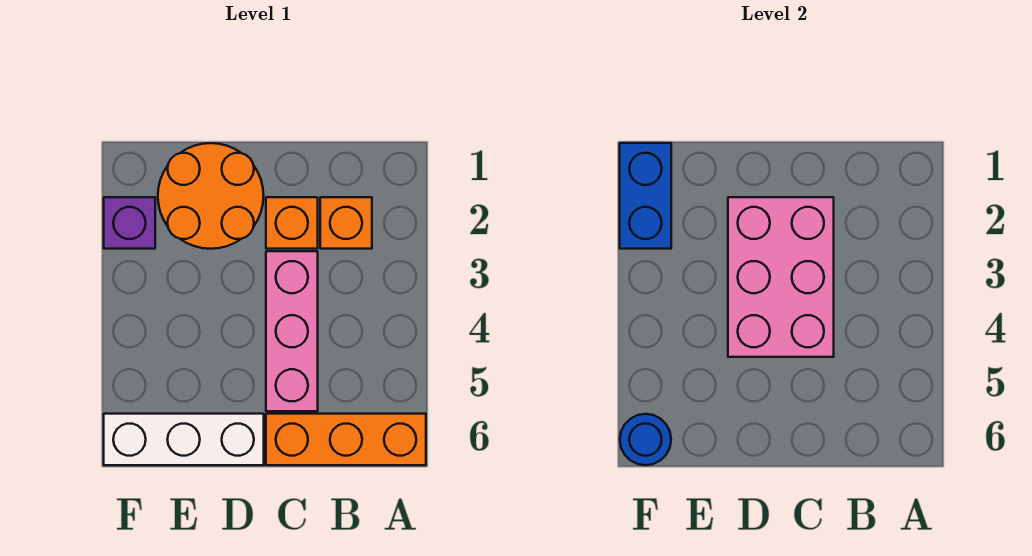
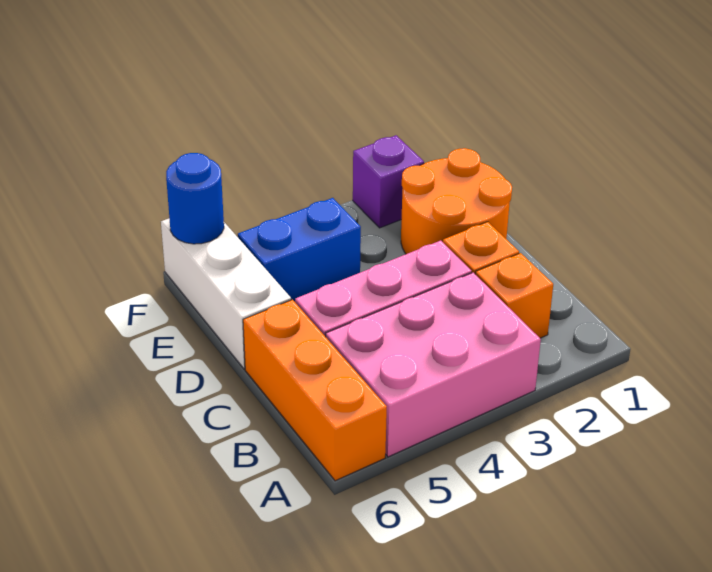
pink brick C2:D4 level 2 -> pink brick A3:B5 level 1
blue brick F1:F2 level 2 -> blue brick E4:E5 level 1

